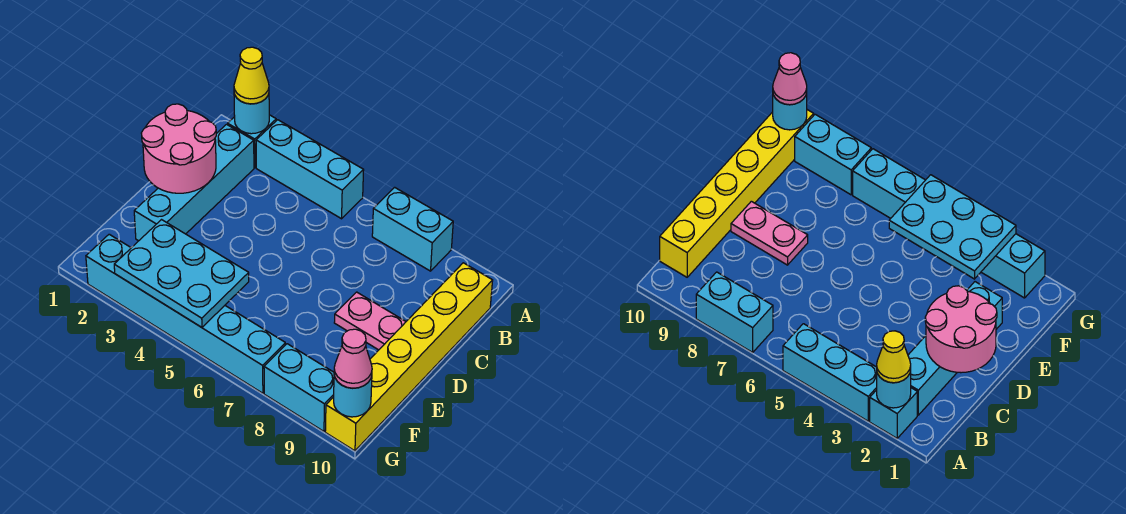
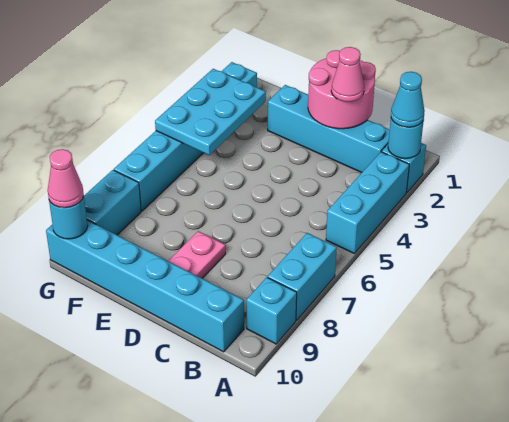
yellow cone A2 level 3 -> cyan cone A2 level 3
none -> cyan brick A9 level 1
yellow brick B10:G10 level 1 -> cyan brick B10:G10 level 1
none -> pink cone C2 level 3

